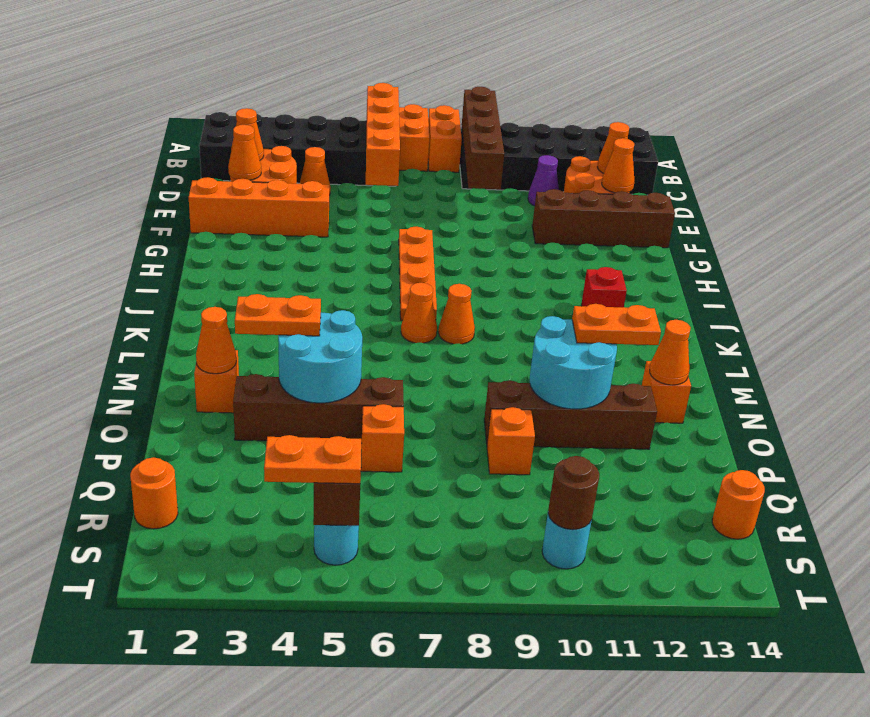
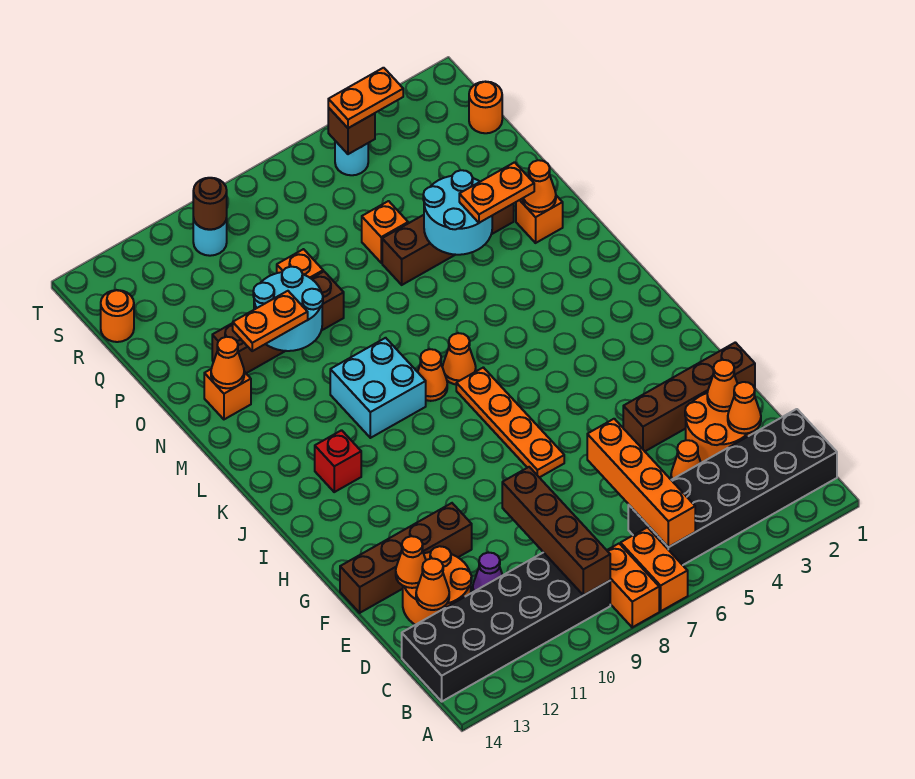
orange brick F1:F4 level 1 -> brown brick F1:F4 level 1
none -> cyan brick K9:L10 level 1

